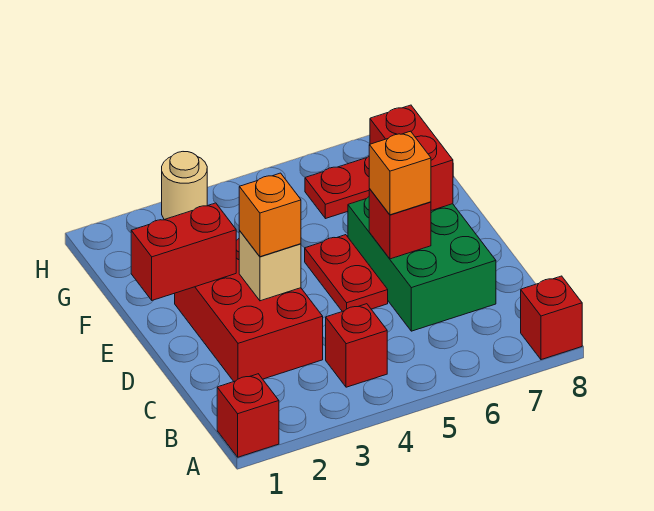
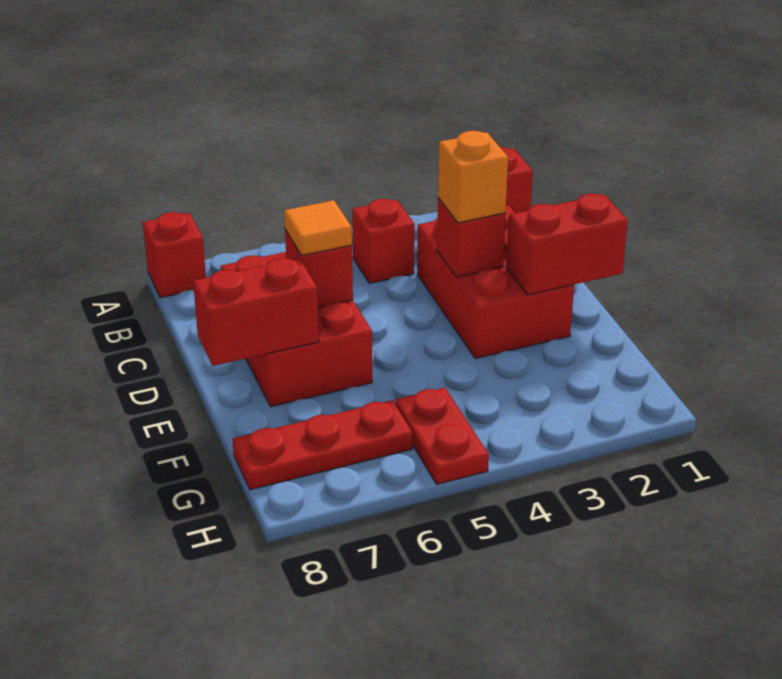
green brick C6:E7 level 1 -> red brick C6:E7 level 1
tan brick D3 level 2 -> red brick D3 level 2
red plate D5:E5 level 1 -> red plate G5:H5 level 1
orange brick D6 level 3 -> orange tile D6 level 3
red brick E7:F7 level 2 -> red brick E7:E8 level 2
tan round brick H3 level 1 -> none

